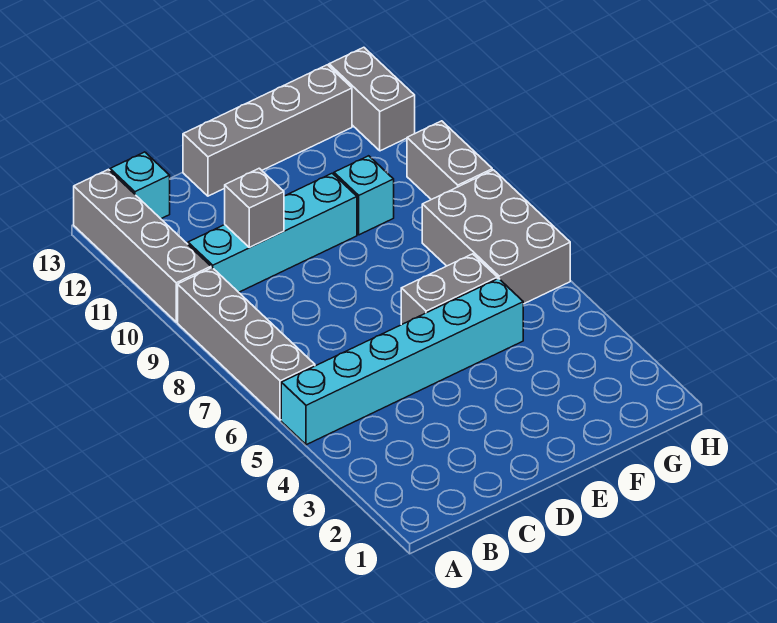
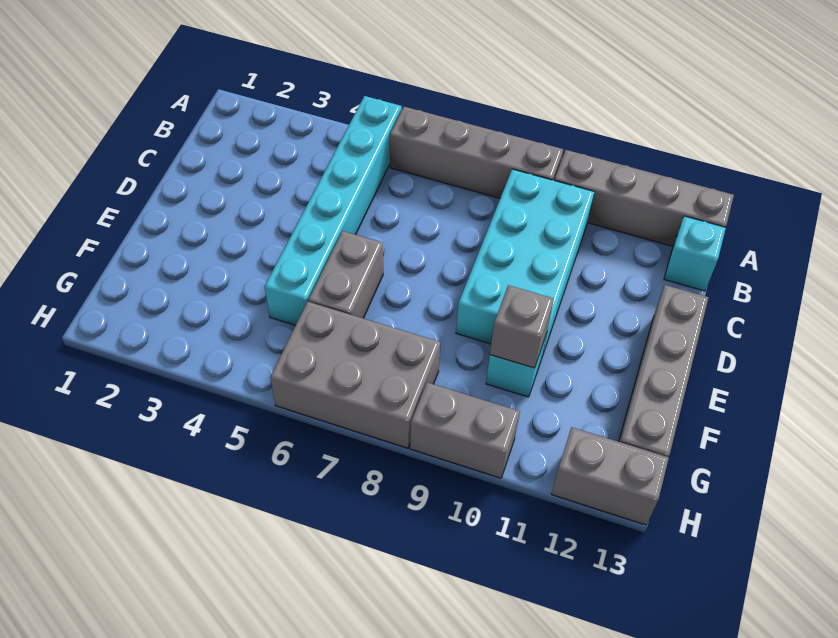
cyan brick B10:E10 level 1 -> cyan brick B9:E10 level 1
grey brick C10 level 2 -> grey brick F10 level 2

